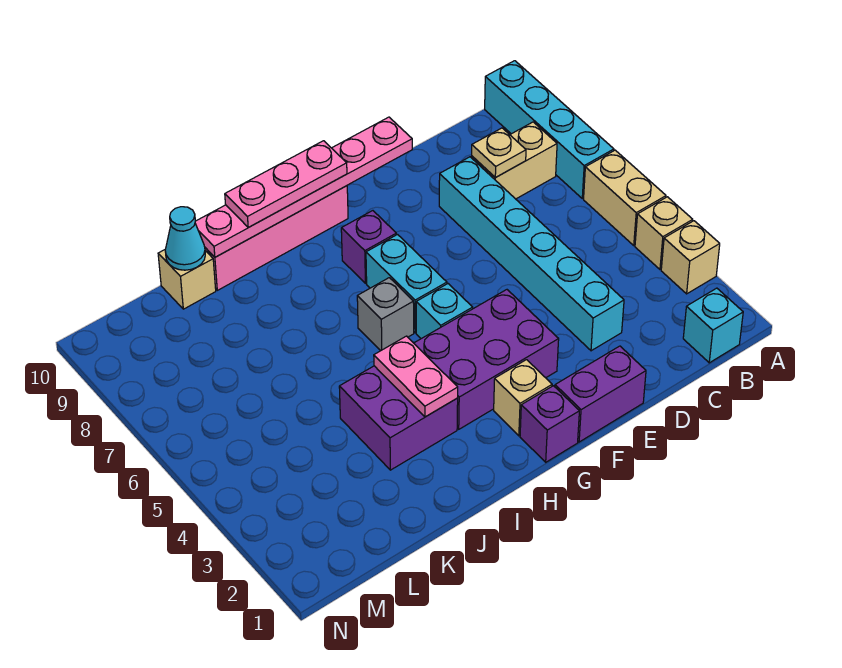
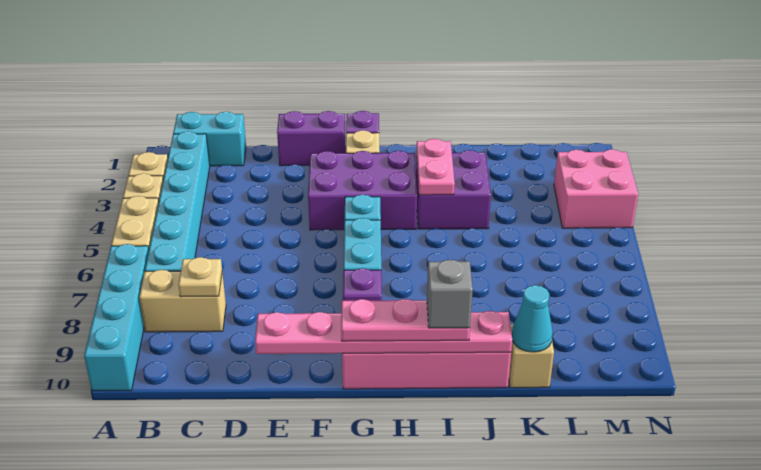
cyan brick B1 level 1 -> cyan brick B1:C1 level 1
cyan brick D3:D8 level 1 -> cyan brick B2:B7 level 1
grey brick H6 level 1 -> grey brick I10 level 4
none -> pink brick M3:N4 level 1

